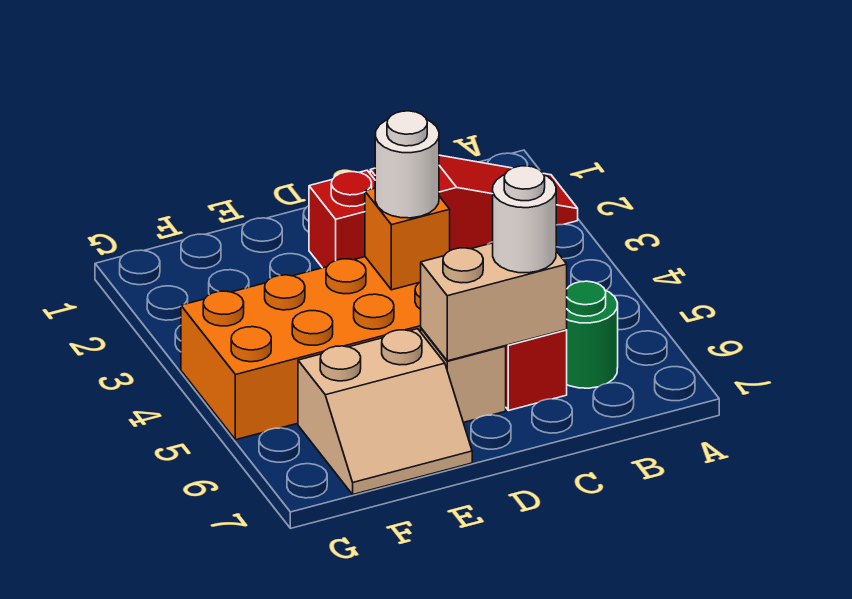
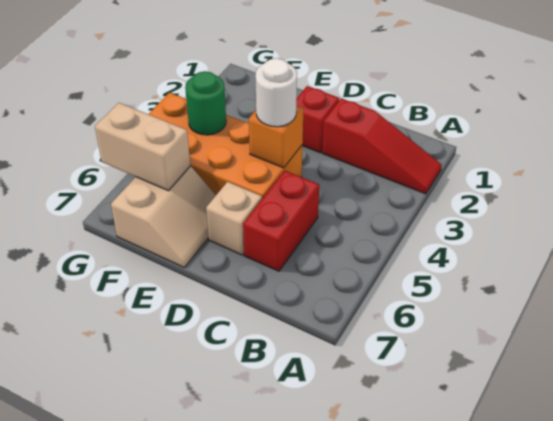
green round brick B6 level 1 -> green round brick F4 level 2
tan brick C6:D6 level 2 -> tan brick F6:G6 level 2
white round brick C6 level 3 -> none
tan slope E6:F7 level 1 top 6 -> tan slope E6:F7 level 1 top F

